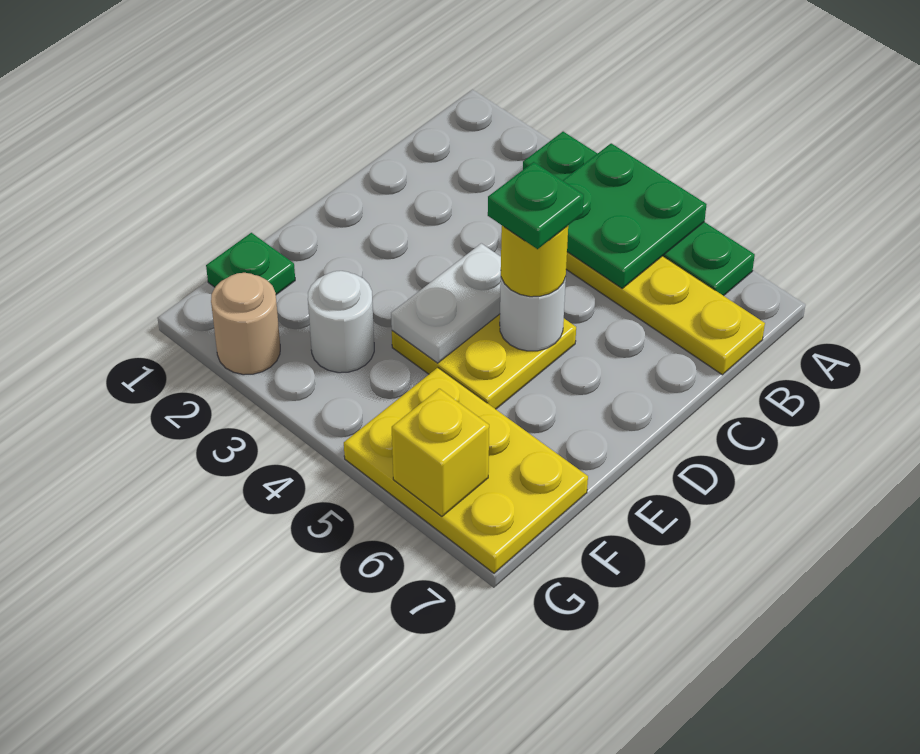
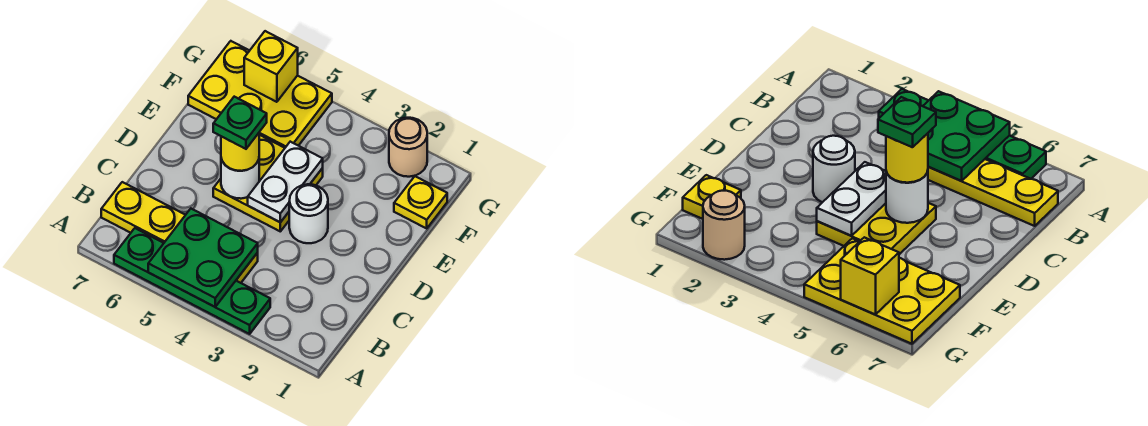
green plate F1 level 1 -> yellow plate F1 level 1
white round brick F3 level 1 -> white round brick D3 level 1

